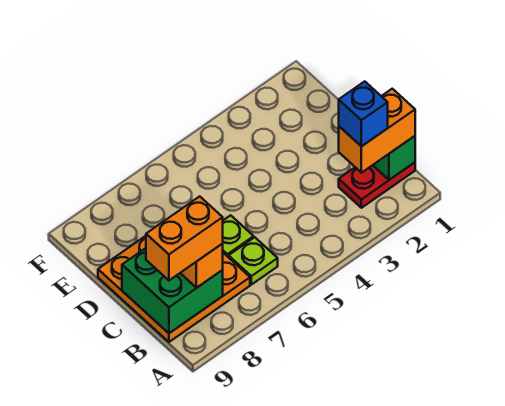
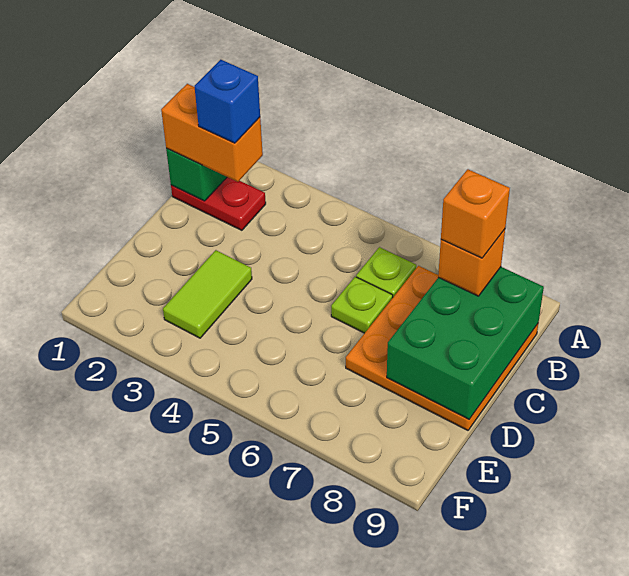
green brick B8:C9 level 2 -> green brick B8:D9 level 2
orange brick B8:B9 level 4 -> orange brick B8 level 4
none -> lime tile D3:E3 level 1

